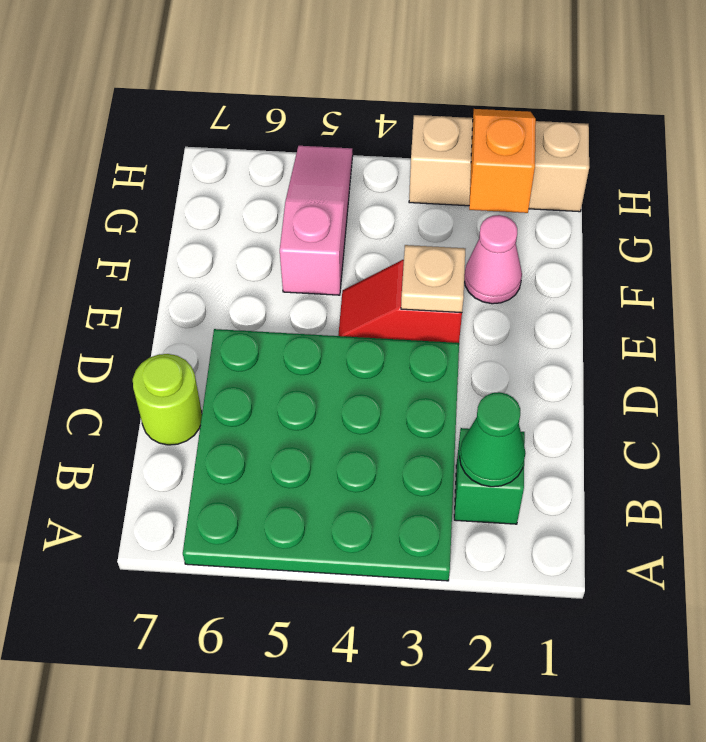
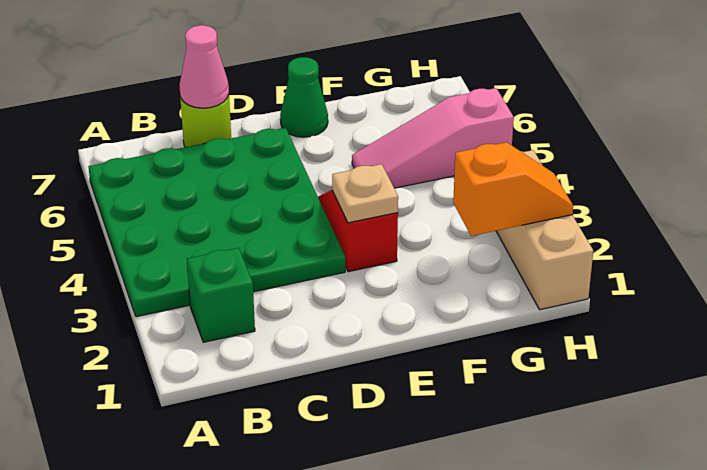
green cone B2 level 2 -> green cone E7 level 1
pink cone F2 level 1 -> pink cone C7 level 2
pink slope F5:H5 level 1 top F -> pink slope F5:H5 level 1 top H

